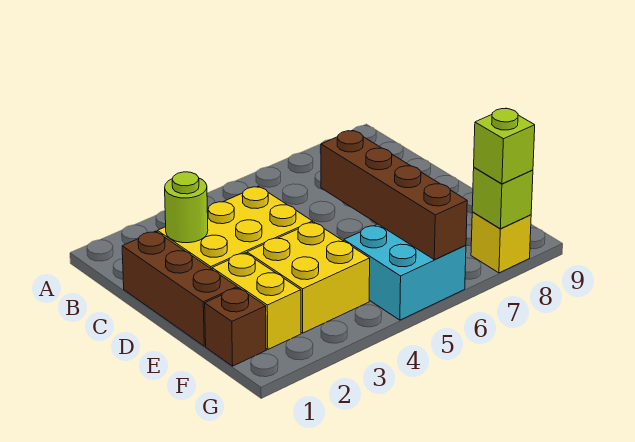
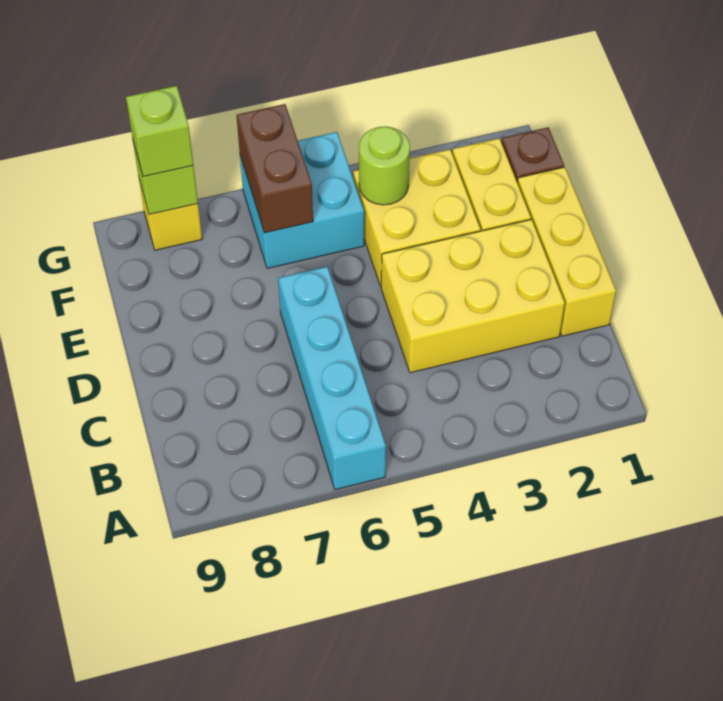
none -> cyan brick A6:D6 level 1
brown brick C1:E1 level 1 -> yellow brick C1:E1 level 1
lime round brick C2 level 2 -> lime round brick F4 level 2
brown brick D6:G6 level 2 -> brown brick F6:G6 level 2

